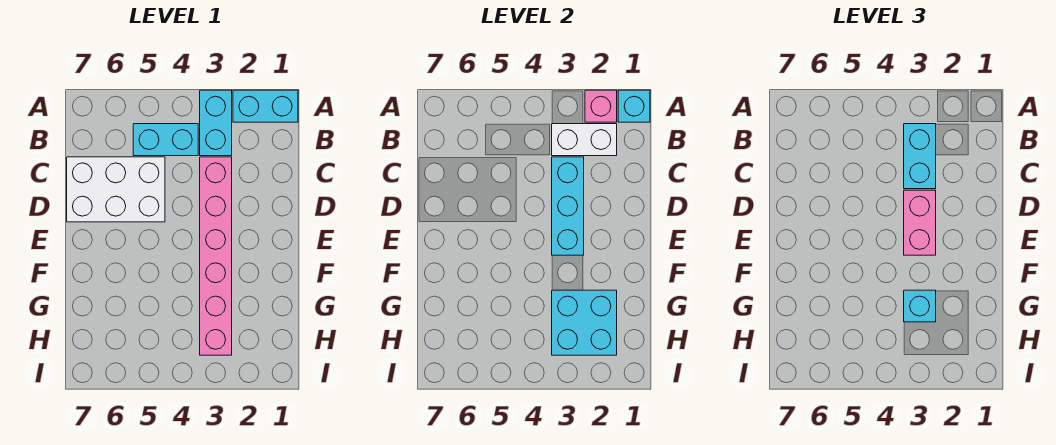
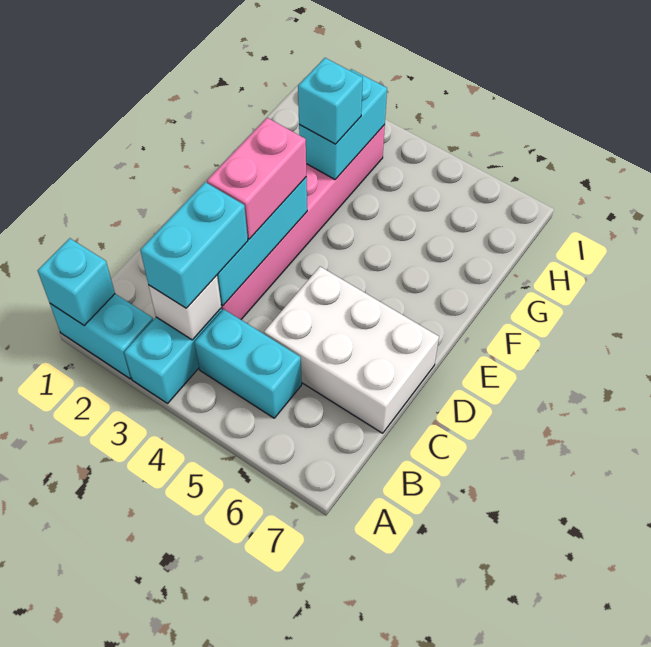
pink brick A2 level 2 -> none
white brick B2:B3 level 2 -> white brick B3 level 2
cyan brick G2:H3 level 2 -> cyan brick G3:H3 level 2

